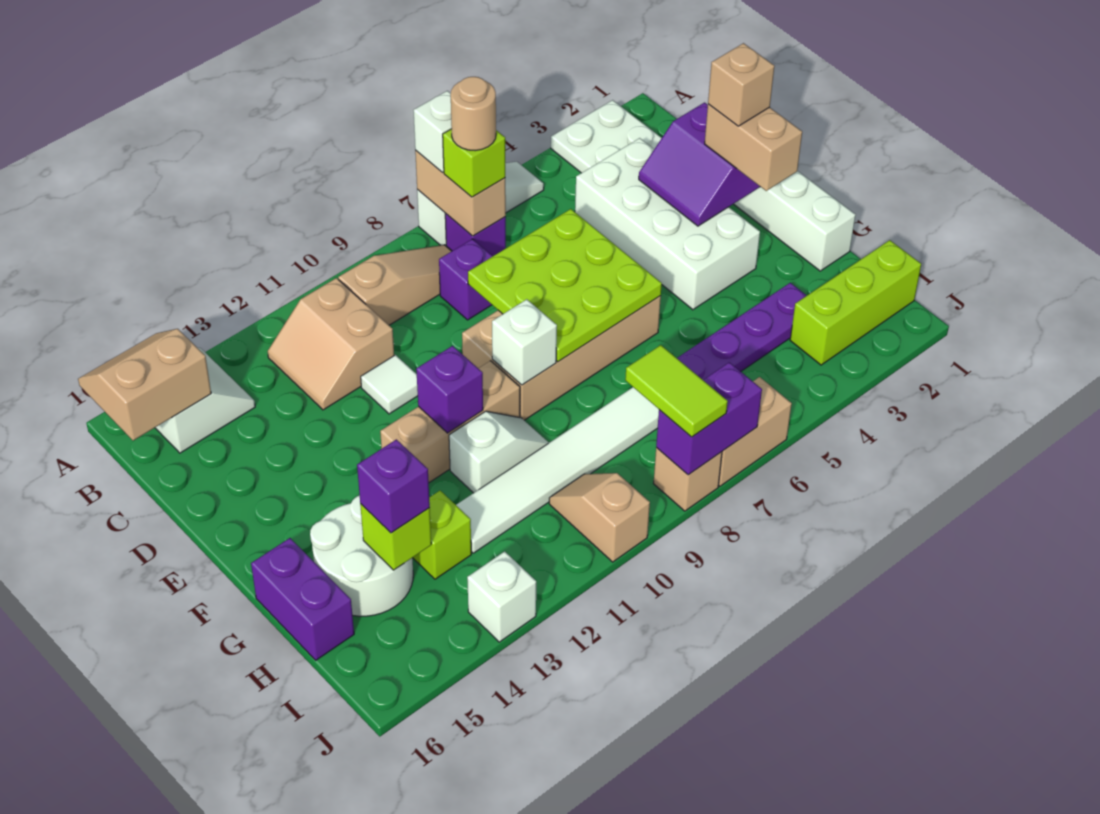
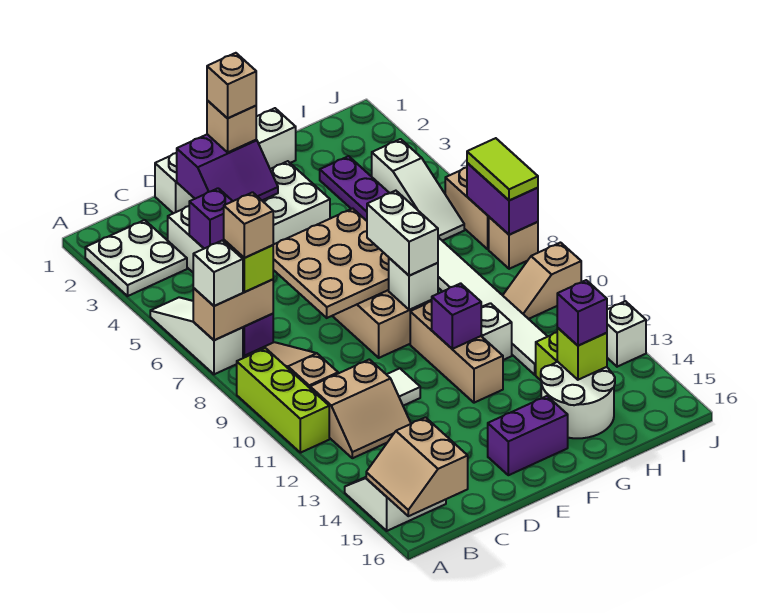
tan round brick B7 level 4 -> tan brick B7 level 4
purple brick C8 level 1 -> purple brick C4 level 2
lime plate D6:F8 level 2 -> tan plate D6:F8 level 2
tan brick E2:F2 level 3 -> tan brick E2 level 3
none -> white brick F8:F9 level 3
purple brick G16:H16 level 1 -> purple brick E15:F15 level 1
lime brick I1:I3 level 1 -> lime brick A9:A11 level 1
none -> white slope I4:I6 level 1 top 4
lime tile I8:J8 level 3 -> lime tile J7:J8 level 3

